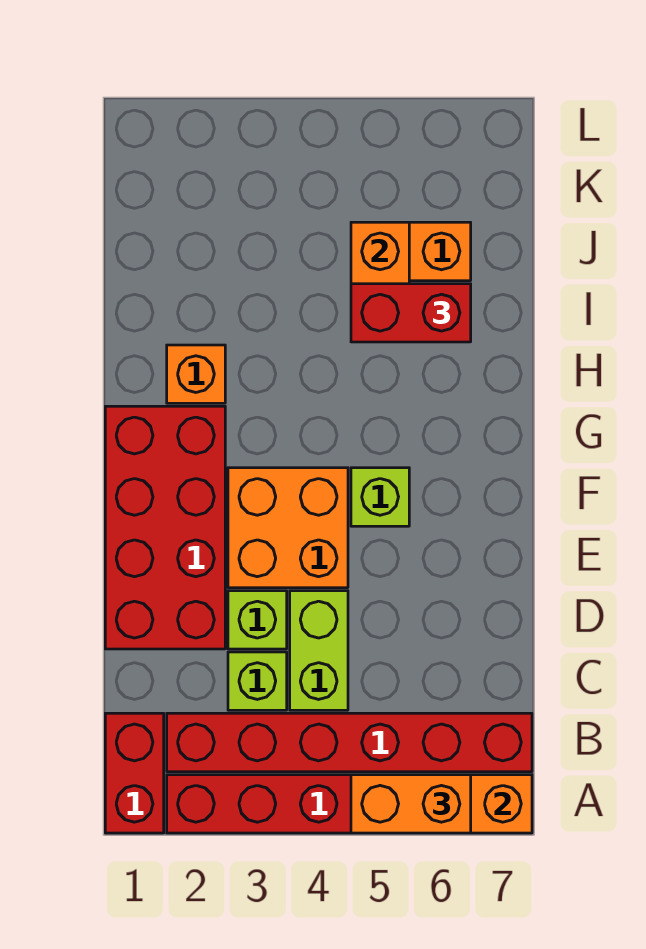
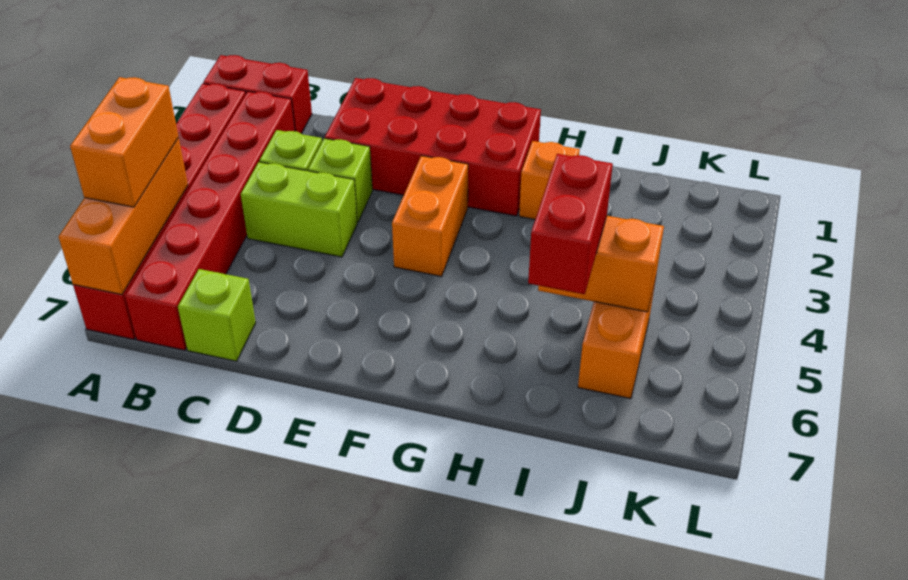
orange brick E3:F4 level 1 -> orange brick F3:F4 level 1
lime brick F5 level 1 -> lime brick C7 level 1

